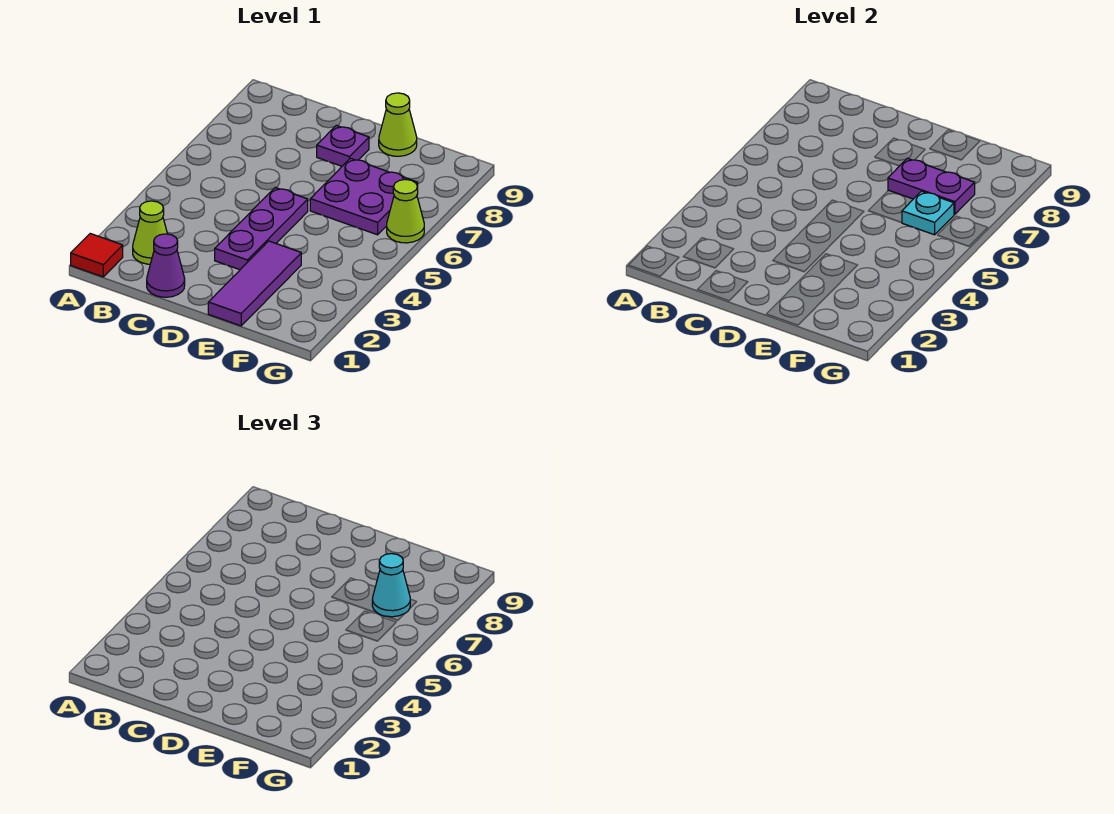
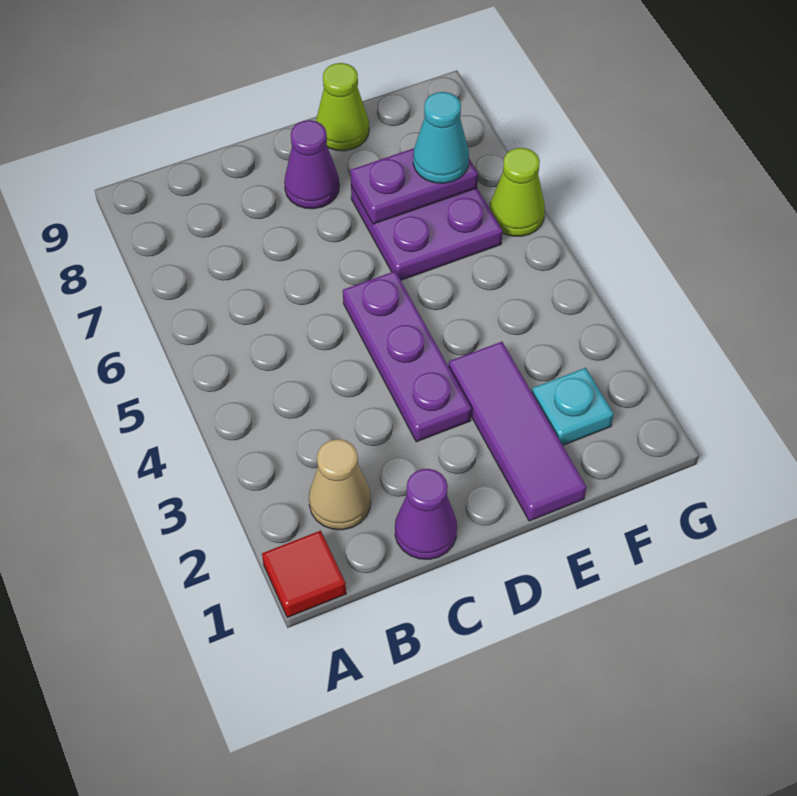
lime cone B2 level 1 -> tan cone B2 level 1
purple plate D8 level 1 -> purple cone D8 level 1
cyan plate F6 level 2 -> cyan plate F2 level 1

